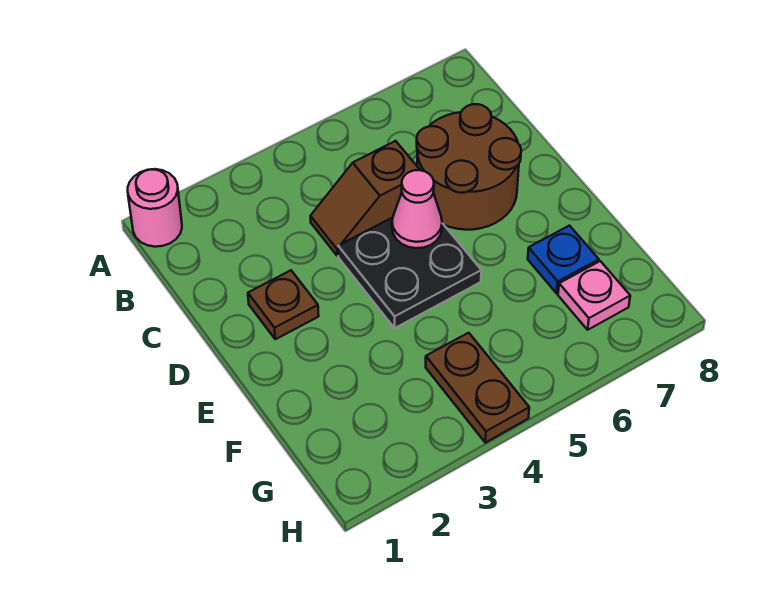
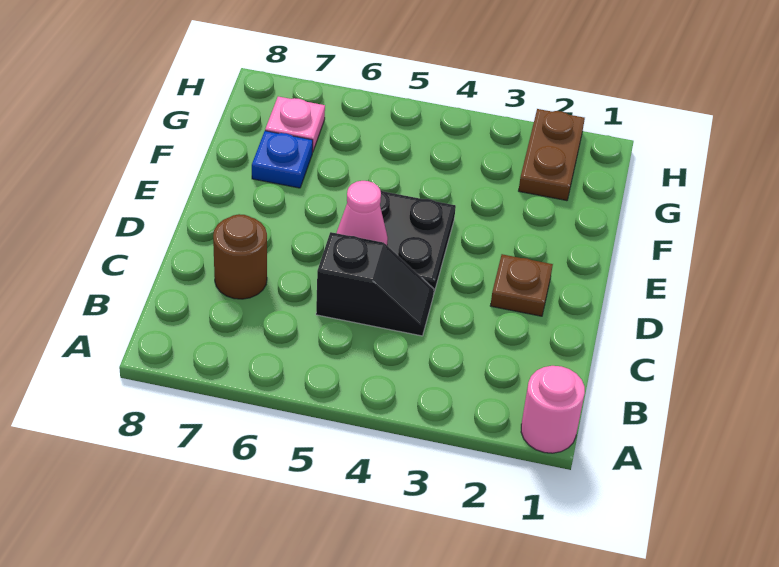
brown slope C4:C5 level 1 top 5 -> black slope C4:C5 level 1 top 5
brown round brick C6:D7 level 1 -> brown round brick C7 level 1
brown plate G4:H4 level 1 -> brown plate G2:H2 level 1

